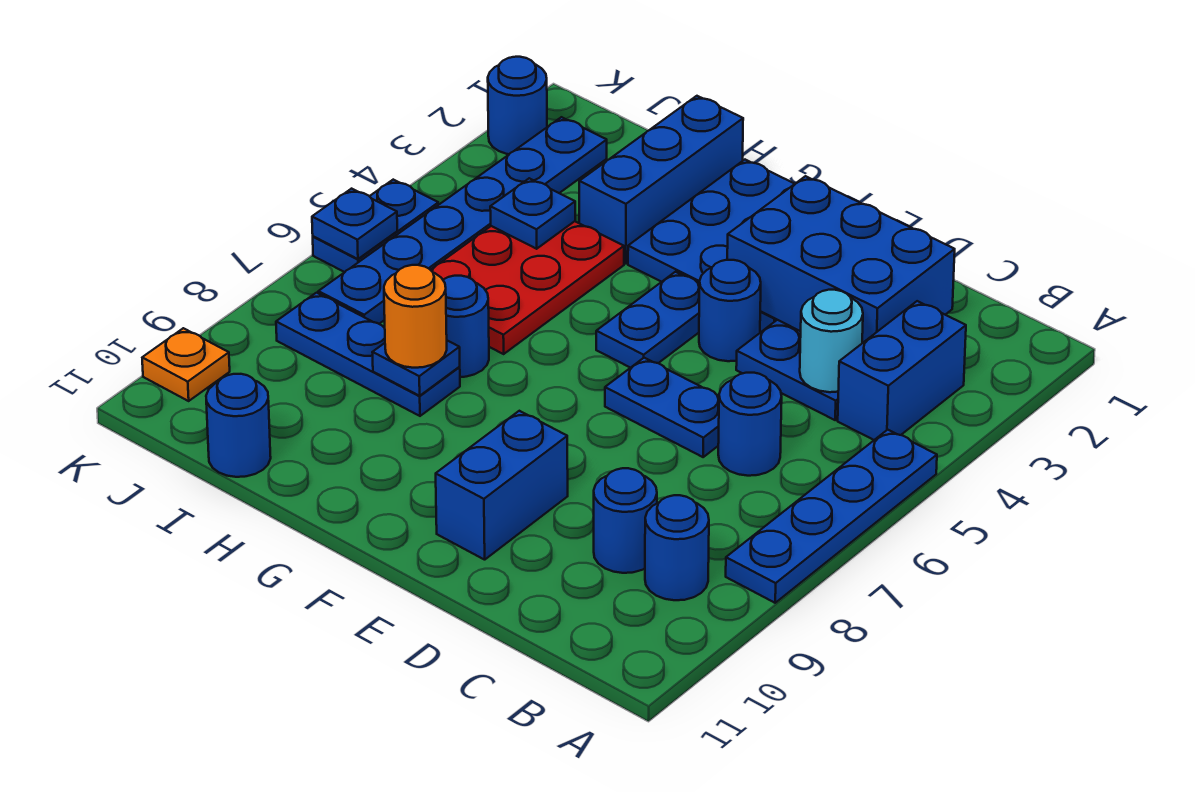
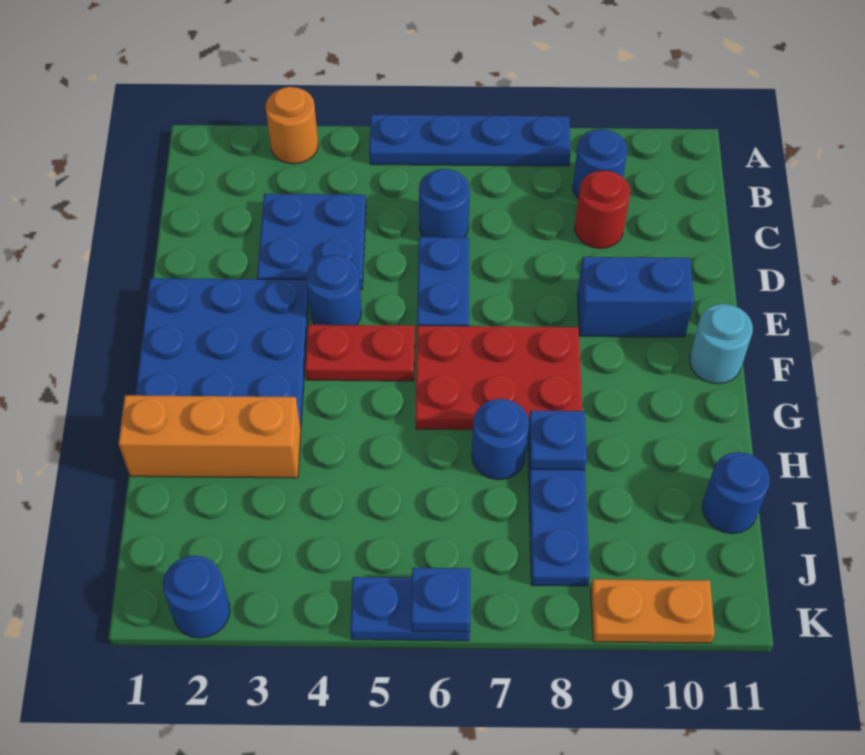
blue brick B3:B4 level 1 -> none
blue brick C2:E3 level 2 -> none
cyan round brick C4 level 2 -> cyan round brick F11 level 1
blue round brick C9 level 1 -> red round brick C9 level 1
blue plate F4:F5 level 1 -> red plate F4:F5 level 1
blue brick H1:H3 level 1 -> orange brick H1:H3 level 1
red plate H4:I6 level 1 -> red plate F6:G8 level 1
orange round brick H8 level 3 -> orange round brick A3 level 1
blue plate I4 level 2 -> none
blue plate J2:J7 level 1 -> none
orange plate K10 level 1 -> orange plate K9:K10 level 1

